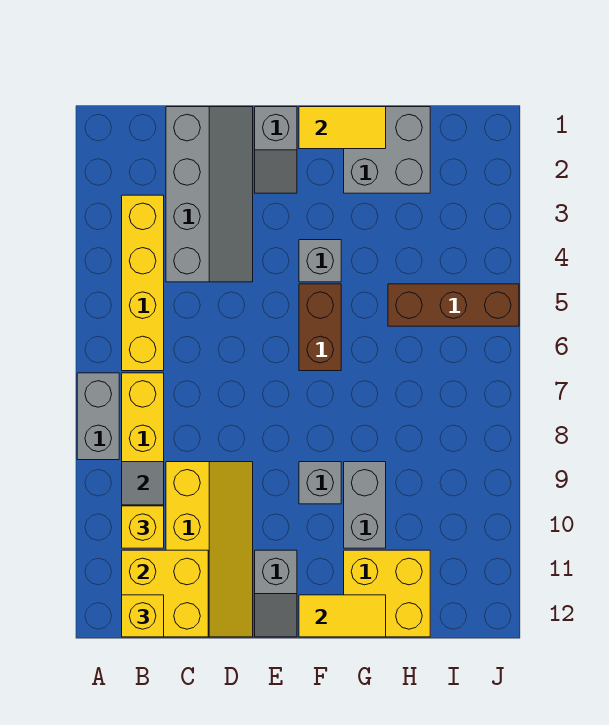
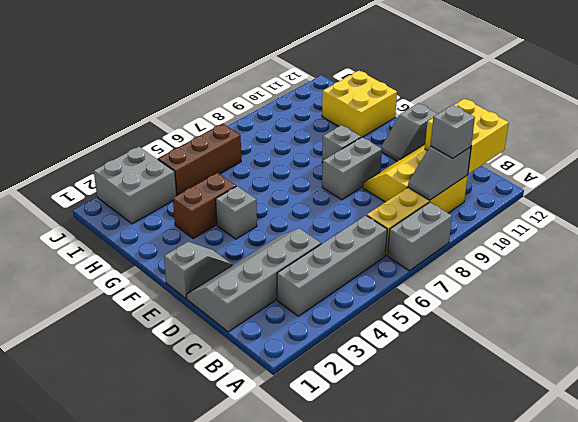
yellow brick B3:B6 level 1 -> grey brick B3:B6 level 1
yellow brick B10 level 3 -> grey brick B10 level 3
yellow brick B12 level 3 -> none
grey slope E11:E12 level 1 top 11 -> grey slope E11:E12 level 1 top 12
yellow tile F1:G1 level 2 -> none
brown brick F5:F6 level 1 -> brown brick G3:G4 level 1
yellow tile F12:G12 level 2 -> none
grey brick G1:H2 level 1 -> grey brick I2:J3 level 1
grey brick G9:G10 level 1 -> grey brick E8:E9 level 1
brown brick H5:J5 level 1 -> brown brick I4:I6 level 1

